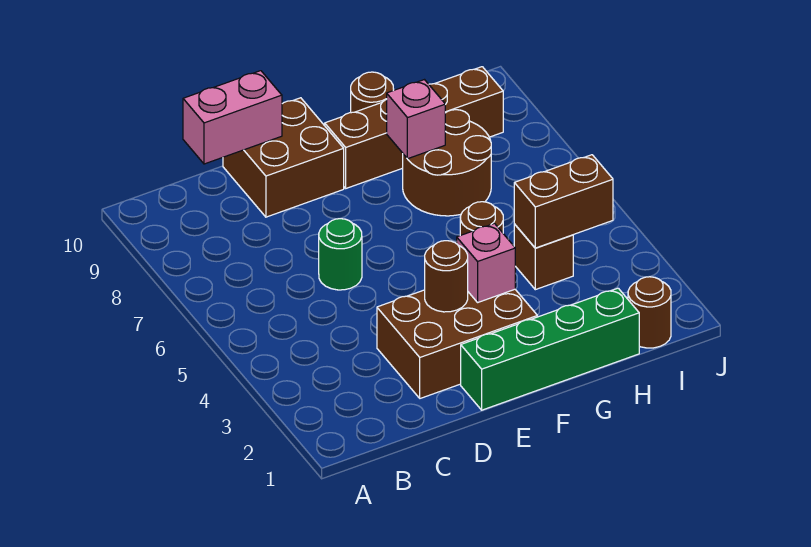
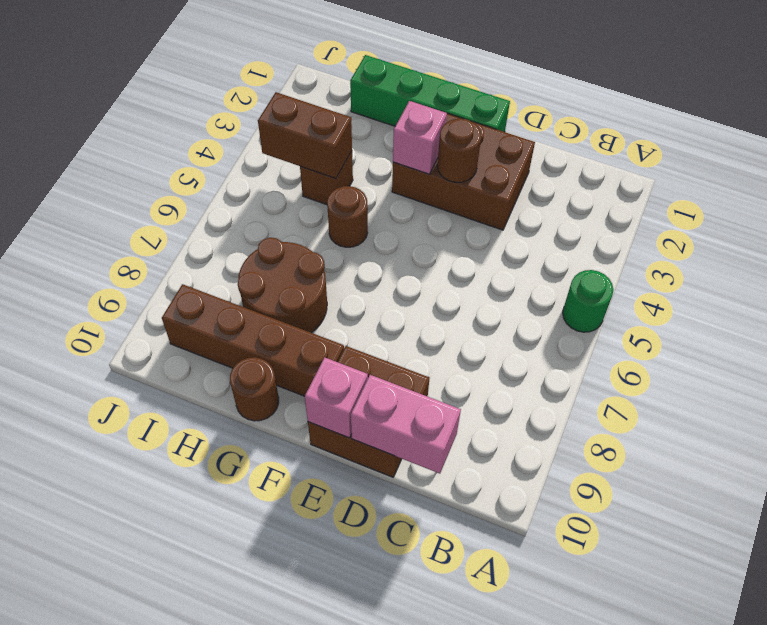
green round brick D6 level 1 -> green round brick A5 level 1
pink brick G8 level 2 -> pink brick E10 level 2
brown round brick I1 level 1 -> none

